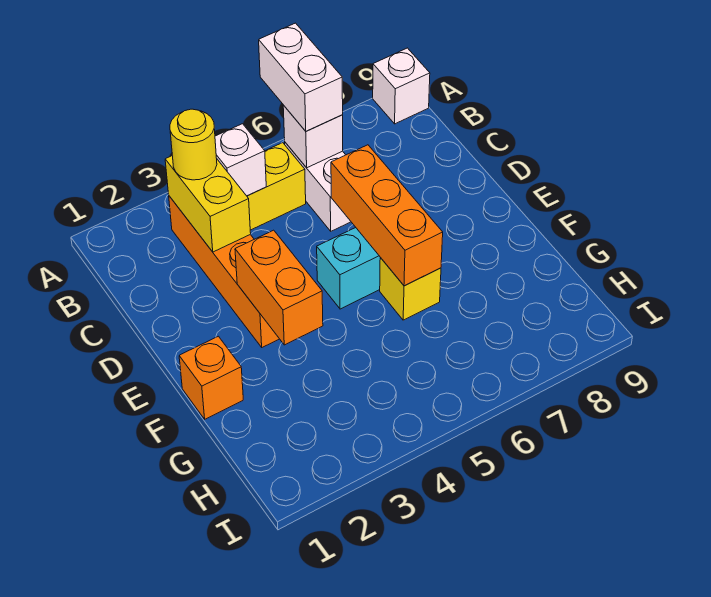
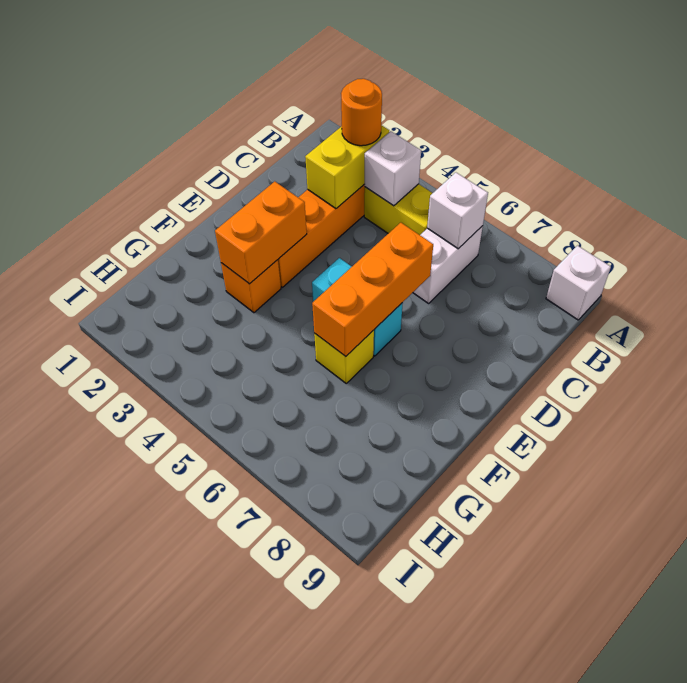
white brick A6:B6 level 3 -> none
yellow round brick B3 level 3 -> orange round brick B3 level 3
orange brick F1 level 1 -> orange brick F3 level 1

